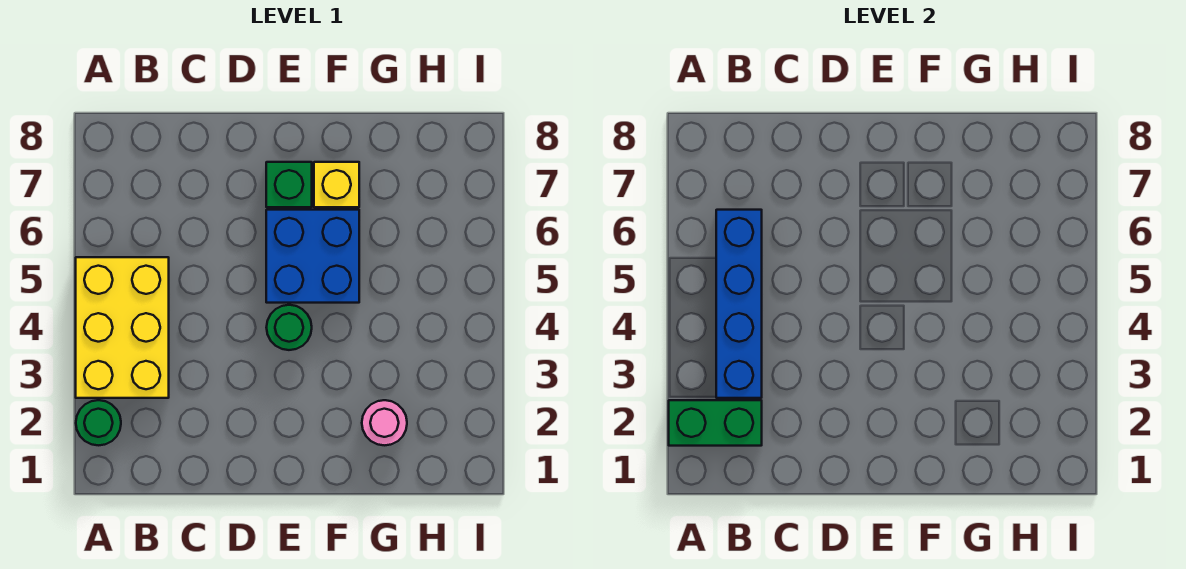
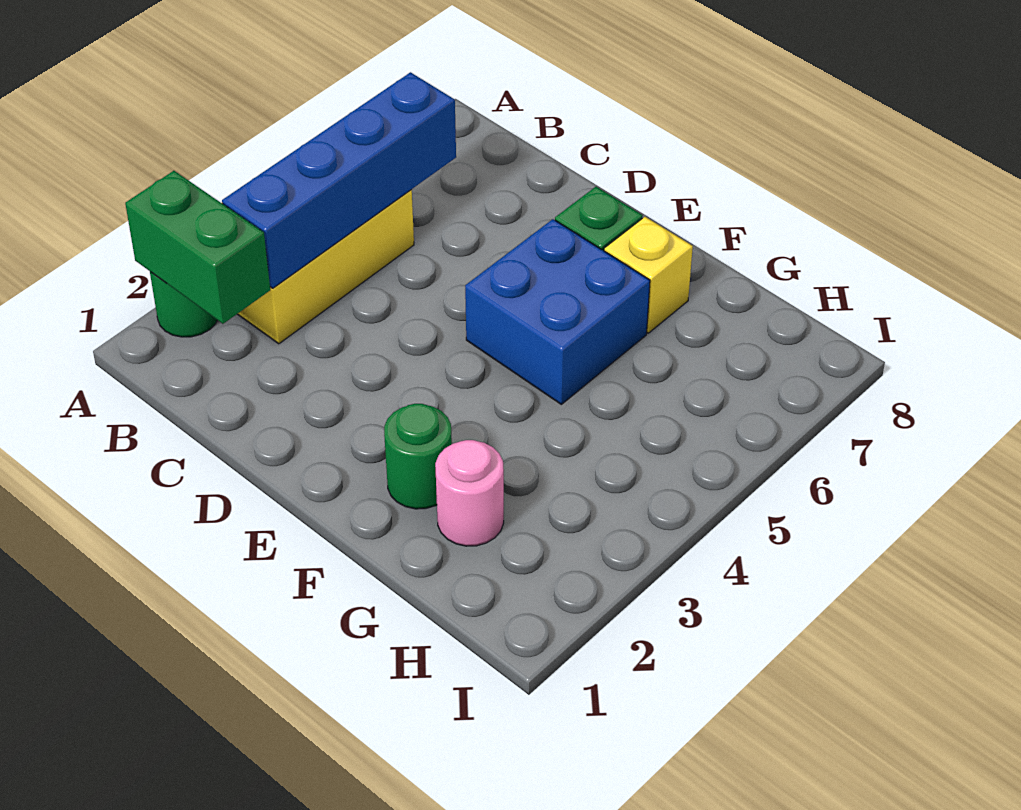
green round brick E4 level 1 -> green round brick F2 level 1

